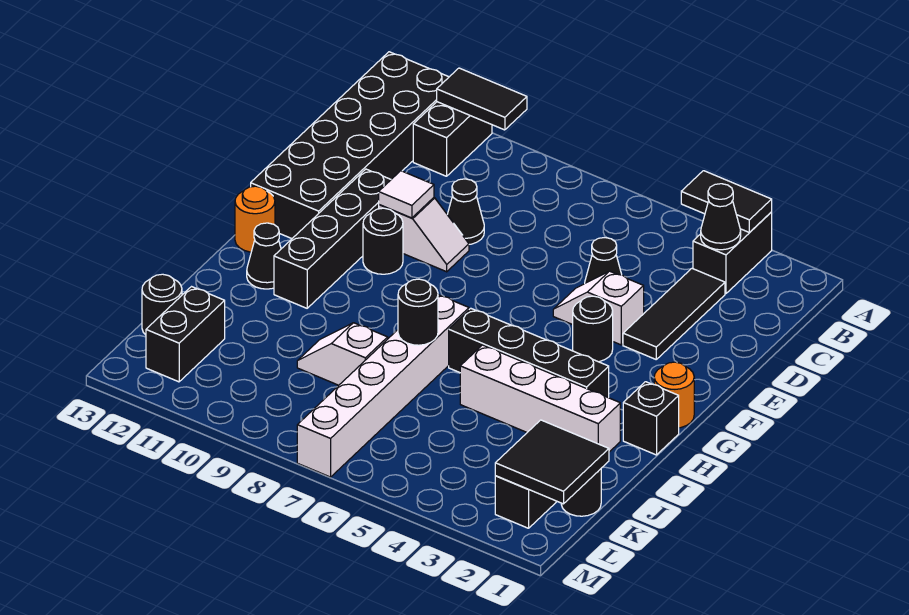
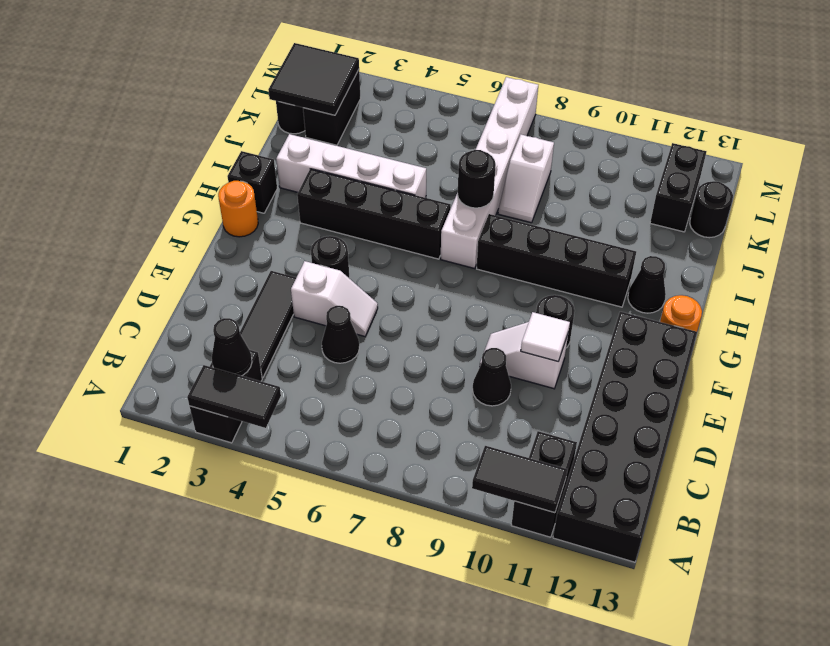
black brick E11:H11 level 1 -> black brick H8:H11 level 1
white slope J8:J9 level 1 top 8 -> white slope J8:K8 level 1 top K

